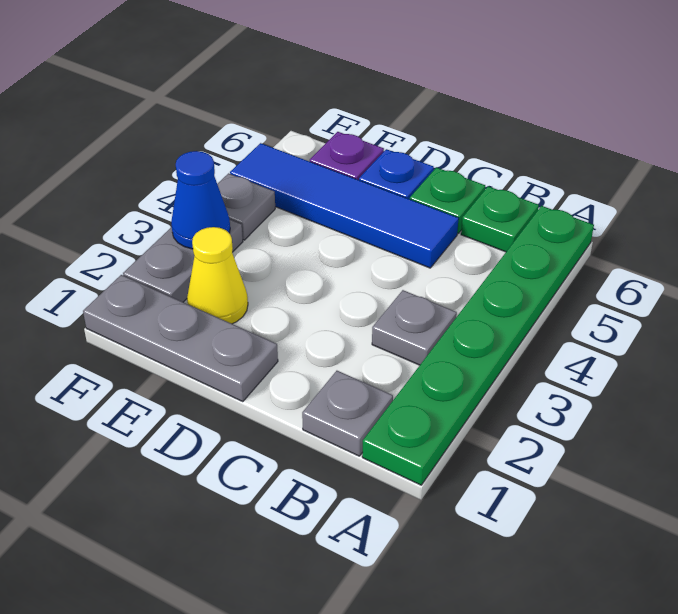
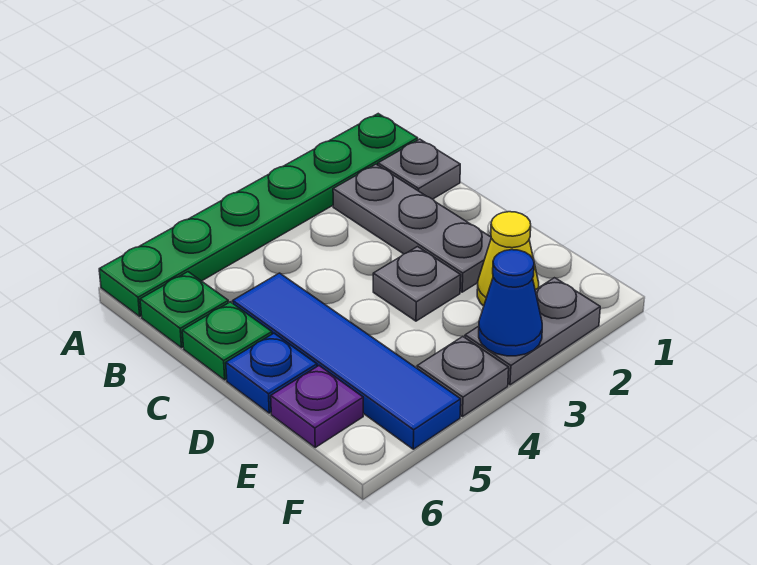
grey plate B3 level 1 -> grey plate D3 level 1
grey plate D1:F1 level 1 -> grey plate B2:D2 level 1

